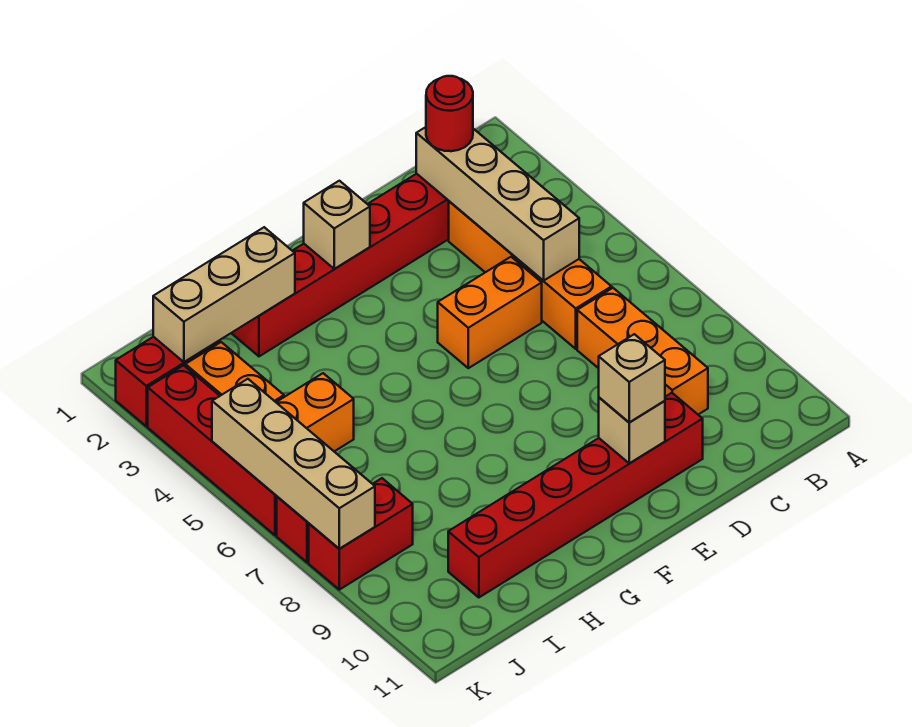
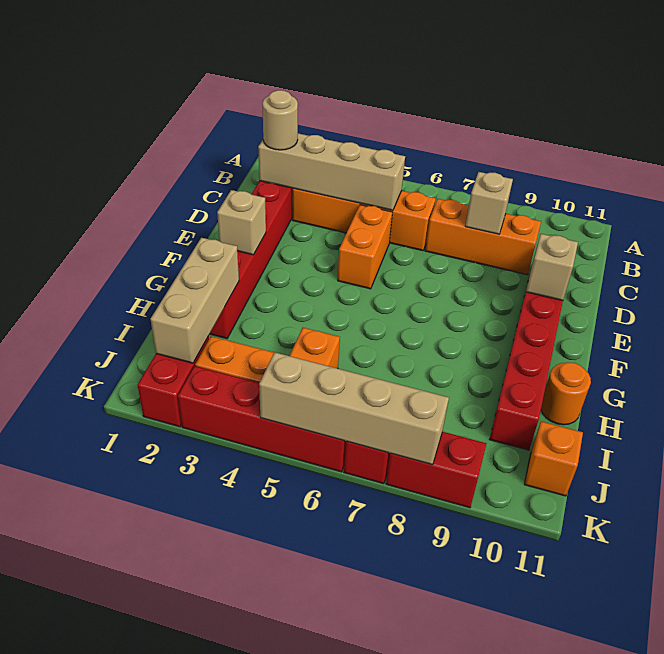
red round brick C2 level 3 -> tan round brick C2 level 3
tan brick E10 level 3 -> tan brick C8 level 2
none -> orange round brick H11 level 1
red brick J8:K8 level 1 -> red brick K8:K9 level 1
none -> orange brick J11 level 1

